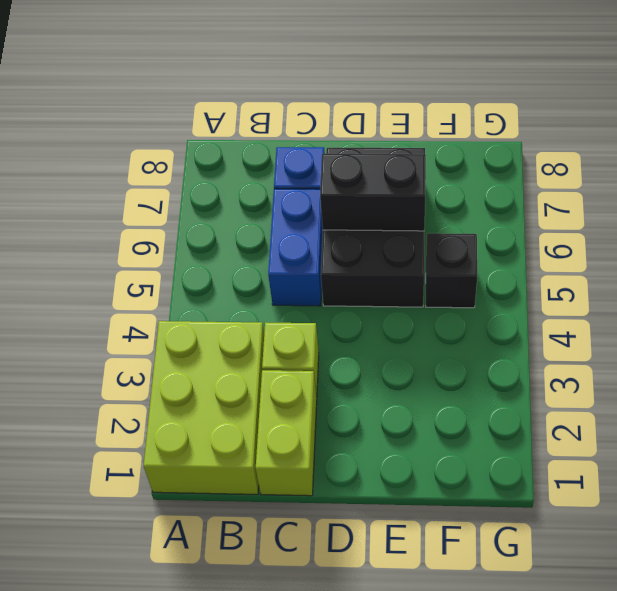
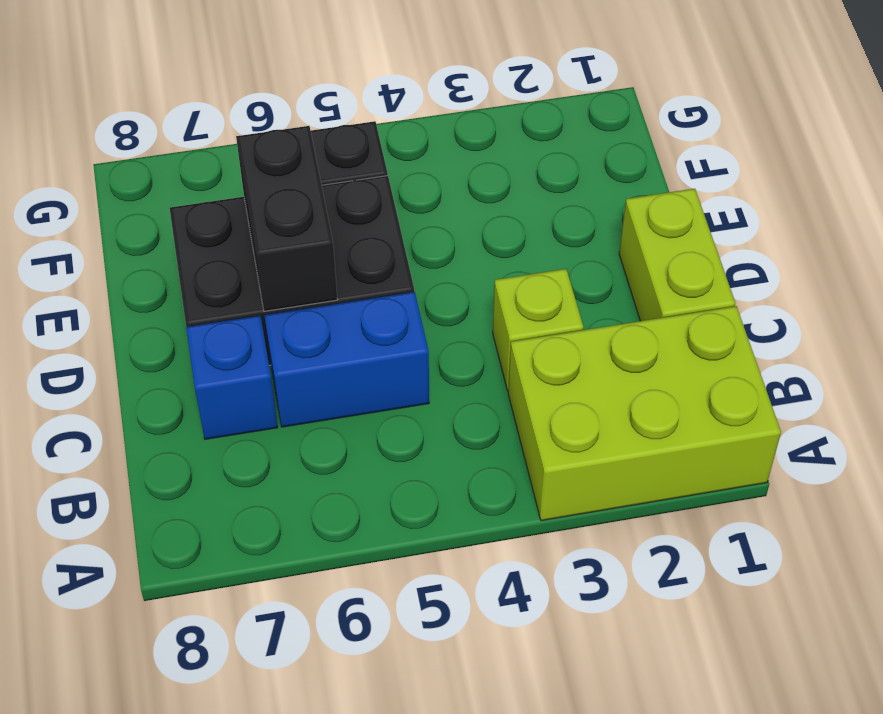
lime brick C1:C2 level 1 -> lime brick C1:D1 level 1

